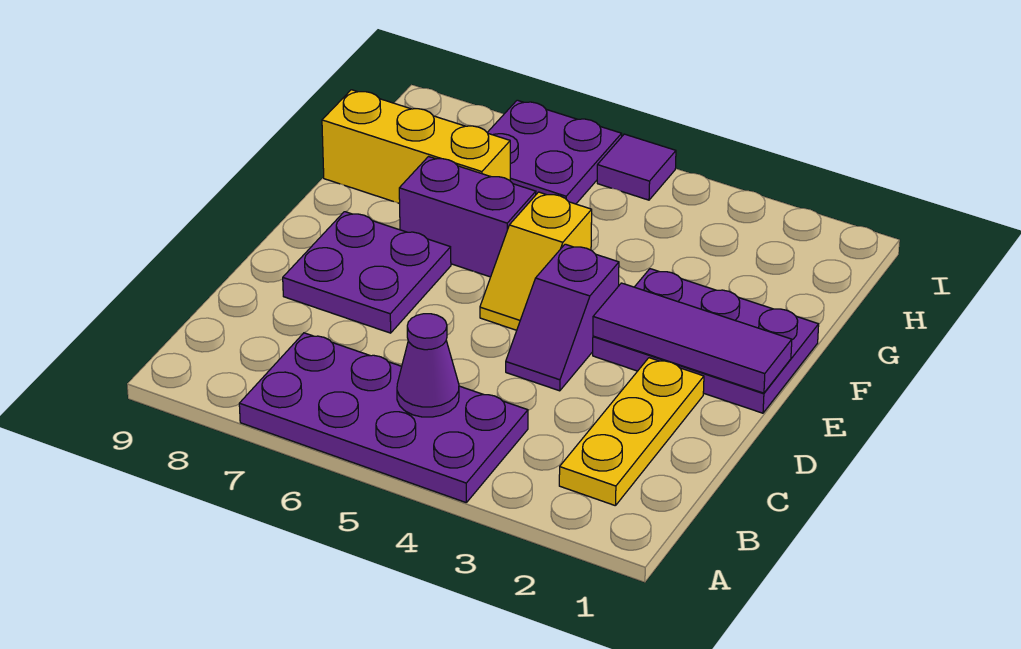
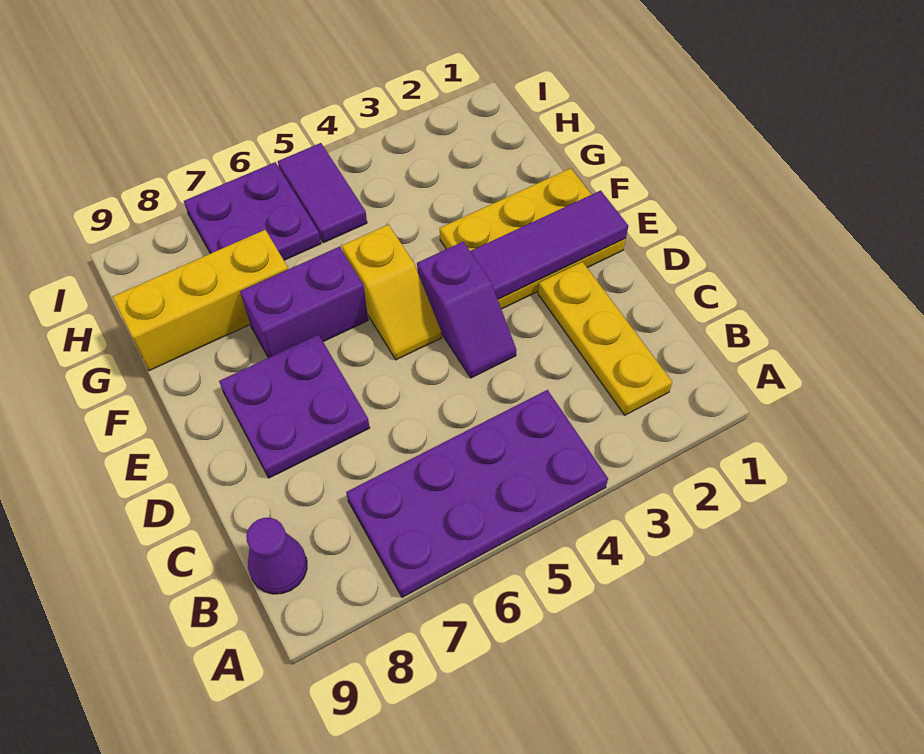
purple cone B5 level 2 -> purple cone B9 level 1
purple plate E1:F3 level 1 -> yellow plate E1:F3 level 1
purple tile I5 level 1 -> purple tile H5:I5 level 1

